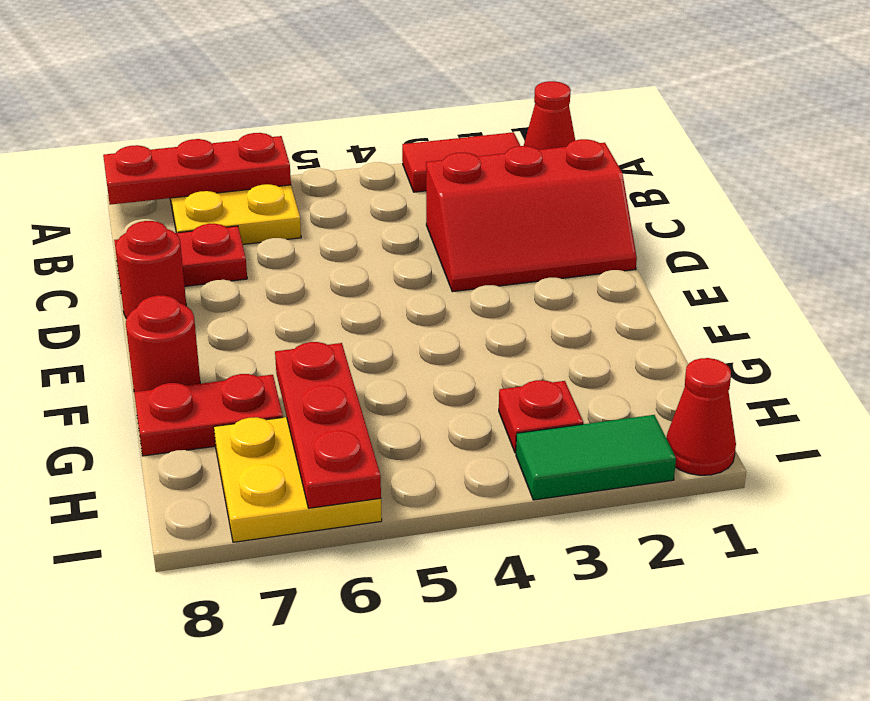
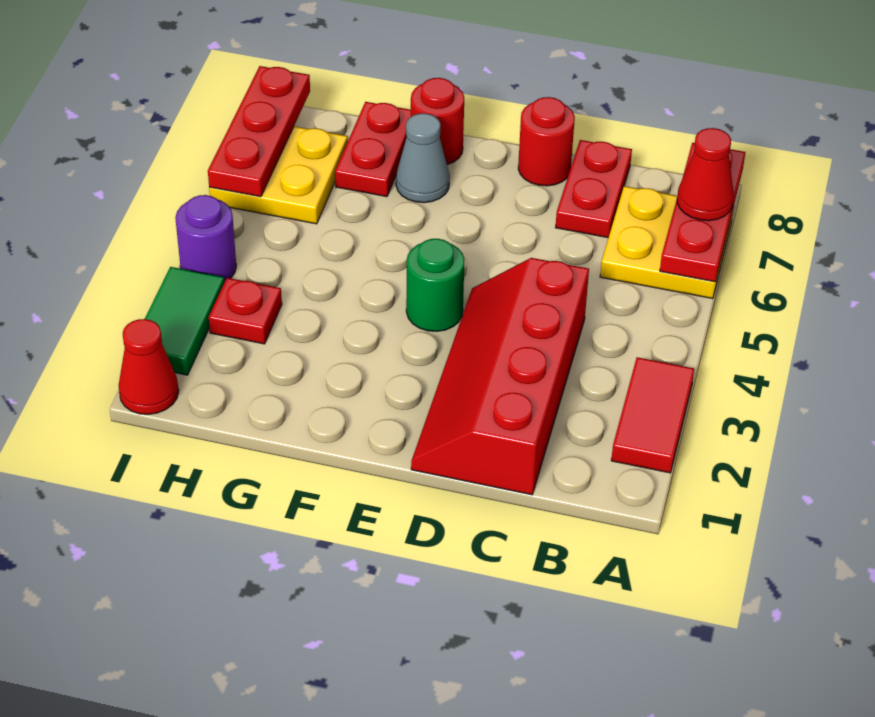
red cone A1 level 1 -> red cone A7 level 3
red slope C1:D3 level 1 top C -> red slope C1:D4 level 1 top C
none -> green round brick E4 level 1
none -> grey cone F7 level 1
red plate G6:I6 level 2 -> red plate I6:I8 level 2
none -> purple round brick I4 level 1

